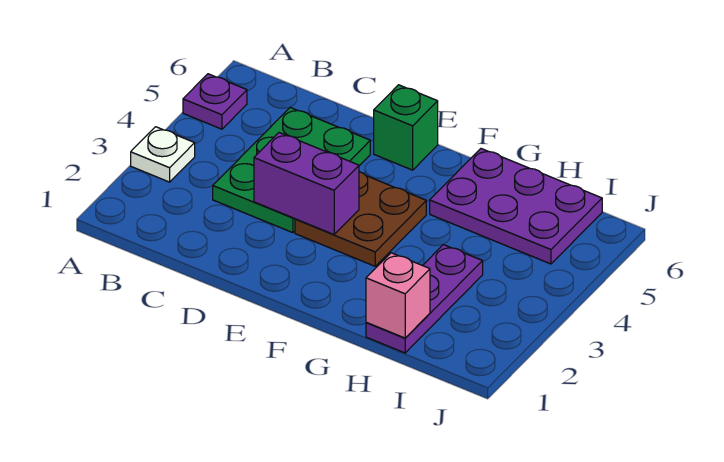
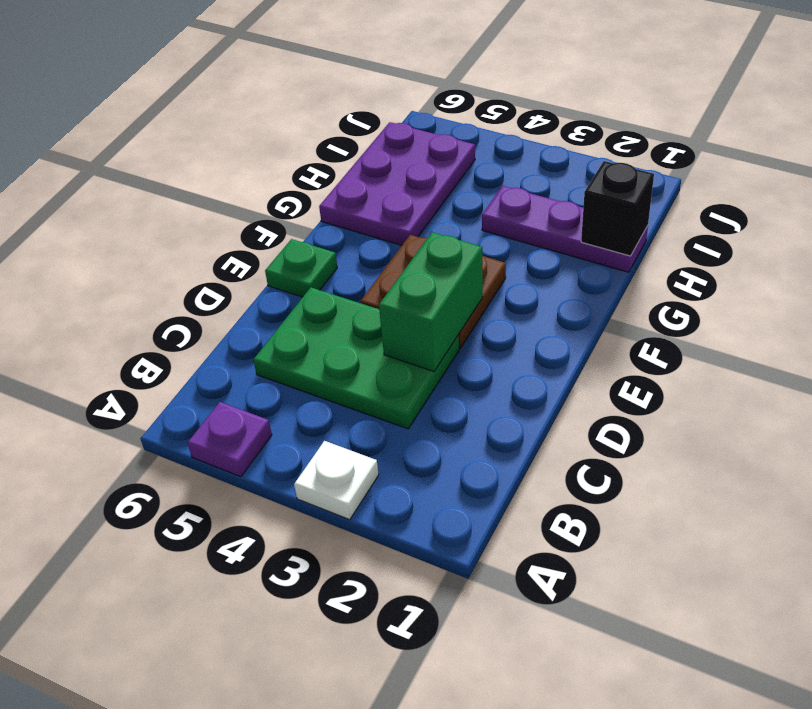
purple brick D3:E3 level 2 -> green brick D3:E3 level 2
green brick E6 level 1 -> green plate E6 level 1
pink brick H1 level 2 -> black brick H1 level 2

